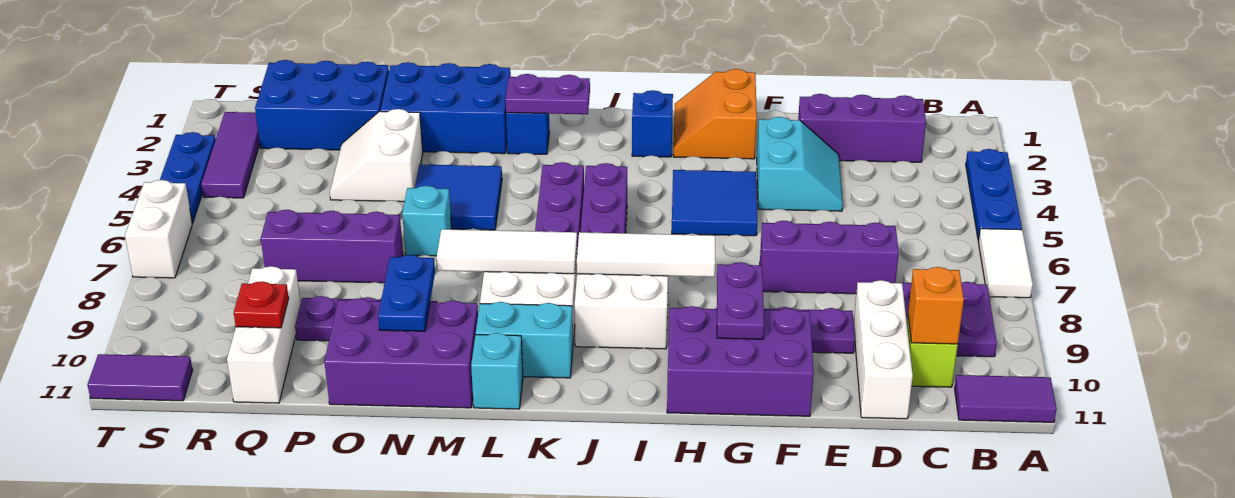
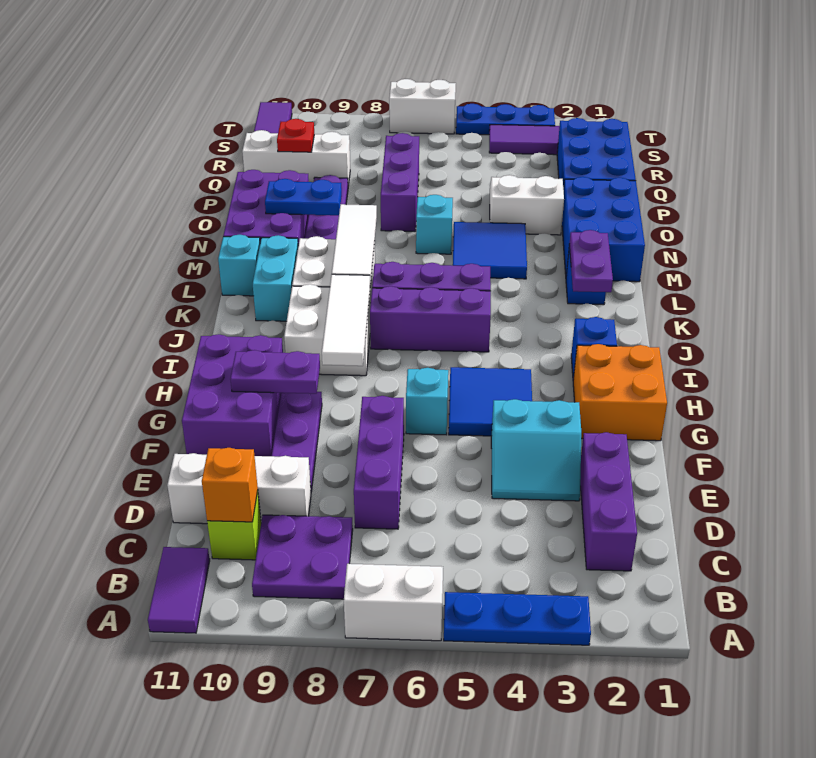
white tile A6:A7 level 1 -> white brick A6:A7 level 1
orange slope G1:H2 level 1 top G -> orange brick G1:H2 level 1
none -> cyan brick G6 level 1

